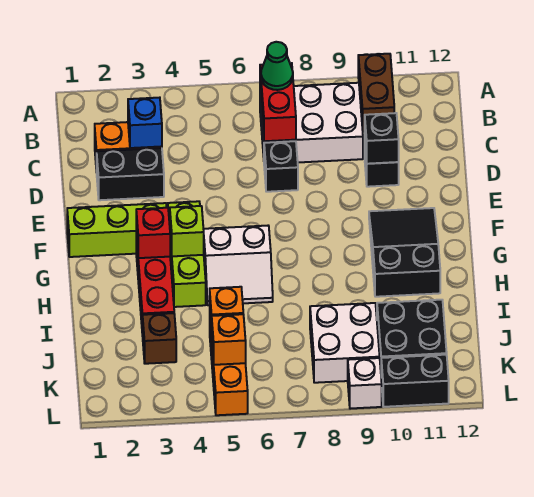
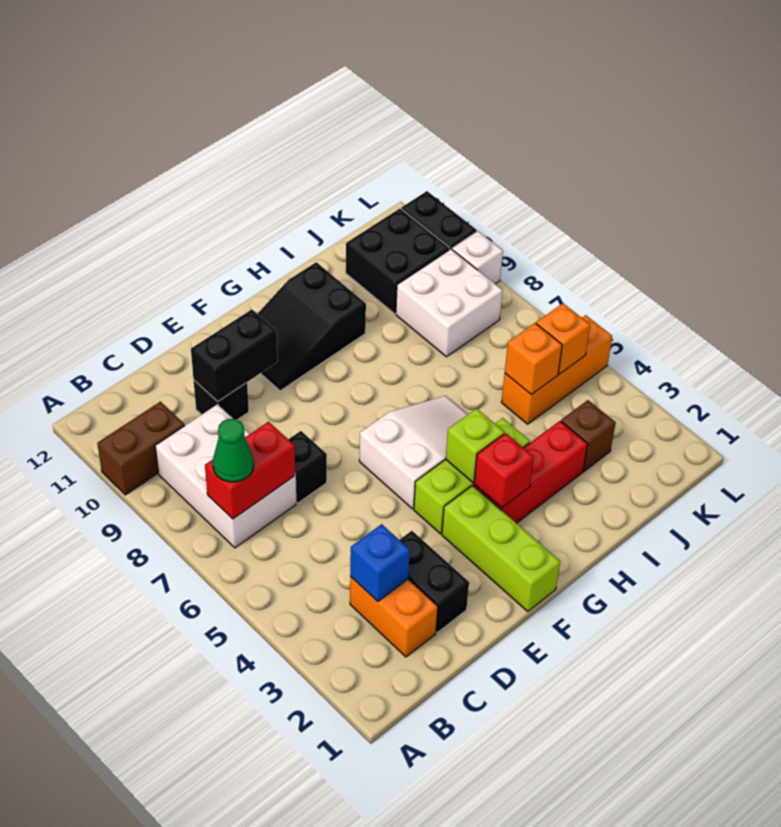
black brick D10 level 2 -> black brick D10:E10 level 2
white slope G5:H6 level 1 top G -> white slope F5:H6 level 1 top F

